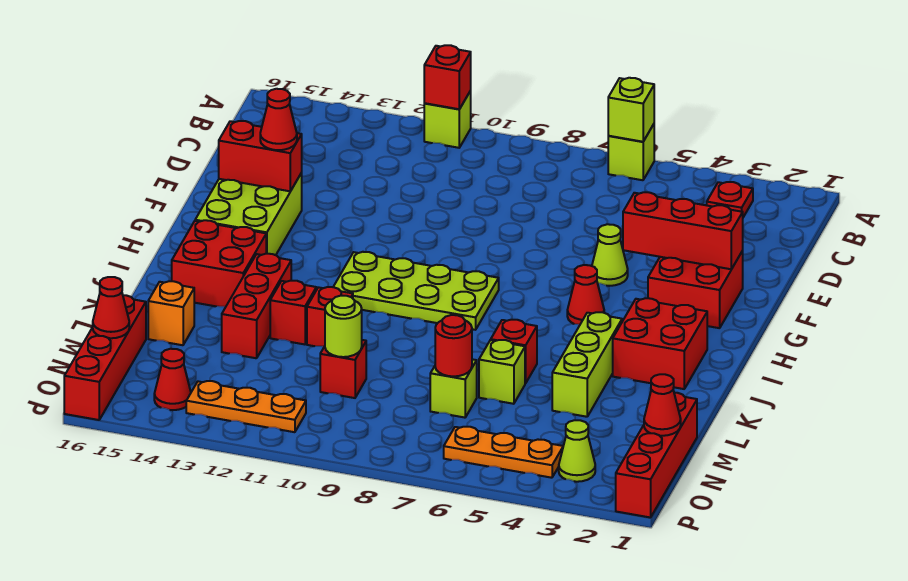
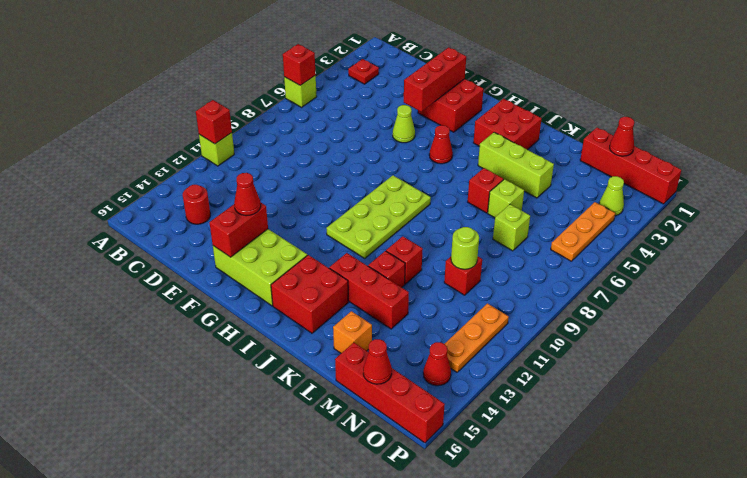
lime brick A6 level 2 -> red brick A6 level 2
red round brick M7 level 2 -> red round brick C14 level 1

